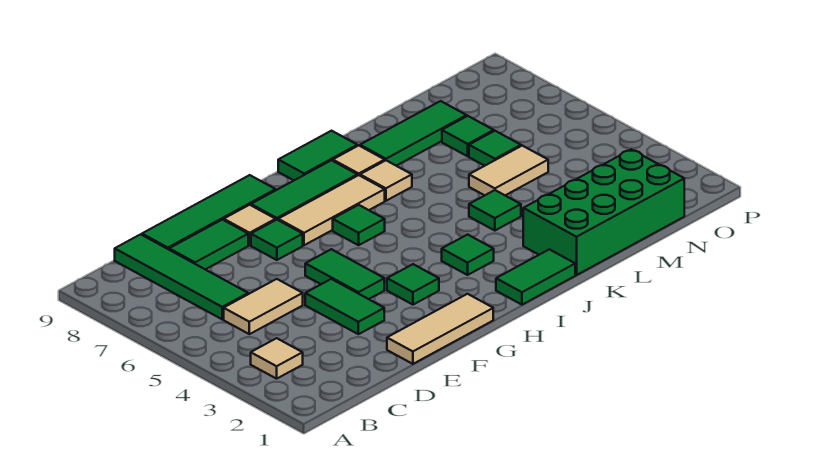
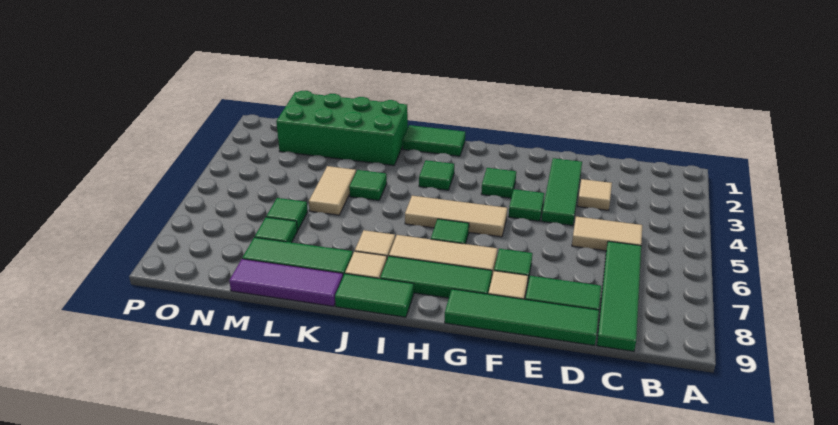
tan tile B3 level 1 -> tan tile D3 level 1
tan tile E1:G1 level 1 -> tan tile G5:I5 level 1
green tile E3:E4 level 1 -> green tile E2:E4 level 1
green tile F4:F5 level 1 -> green tile F4 level 1
none -> purple tile K9:M9 level 1
tan tile L5:M5 level 1 -> tan tile L4:L5 level 1

